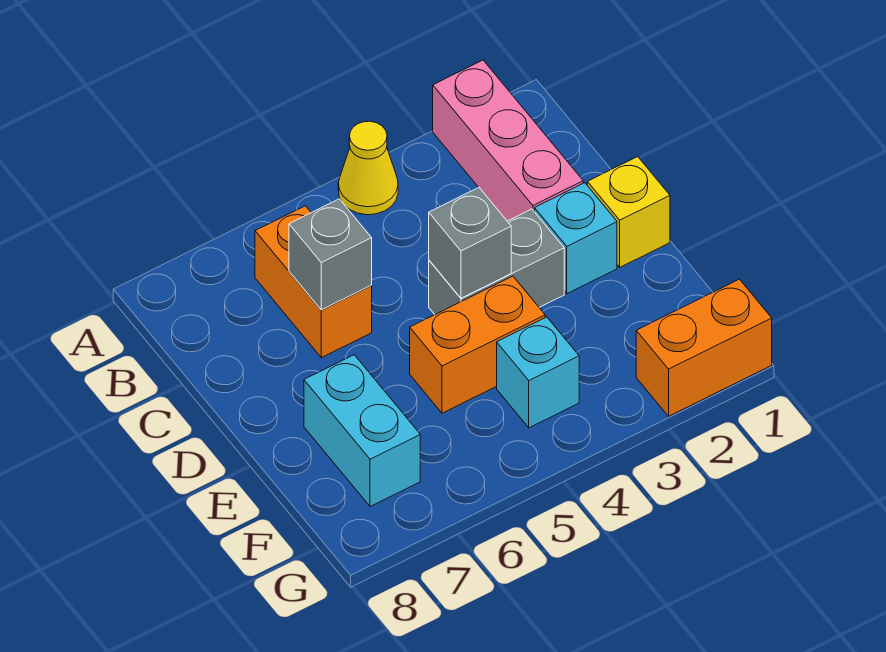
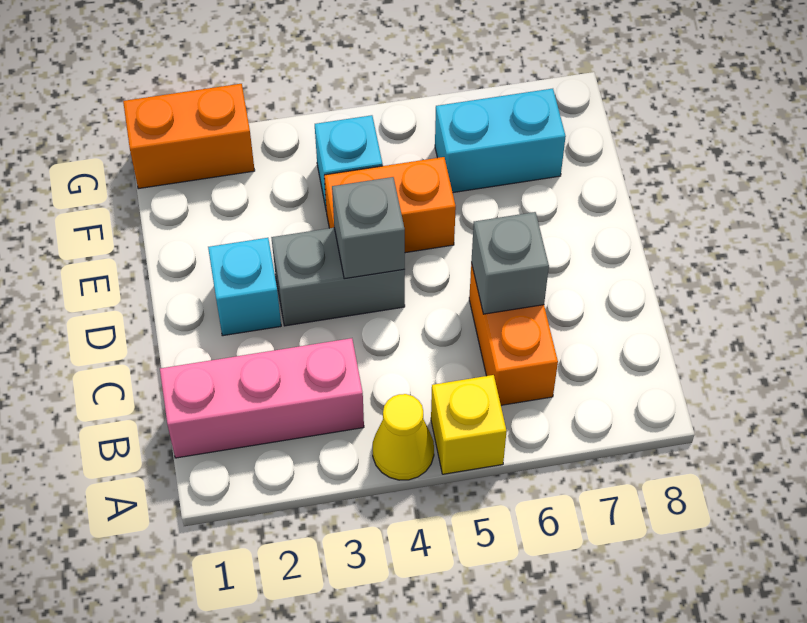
pink brick A2:C2 level 1 -> pink brick B1:B3 level 1
yellow brick D1 level 1 -> yellow brick A5 level 1
cyan brick E7:F7 level 1 -> cyan brick F6:F7 level 1

